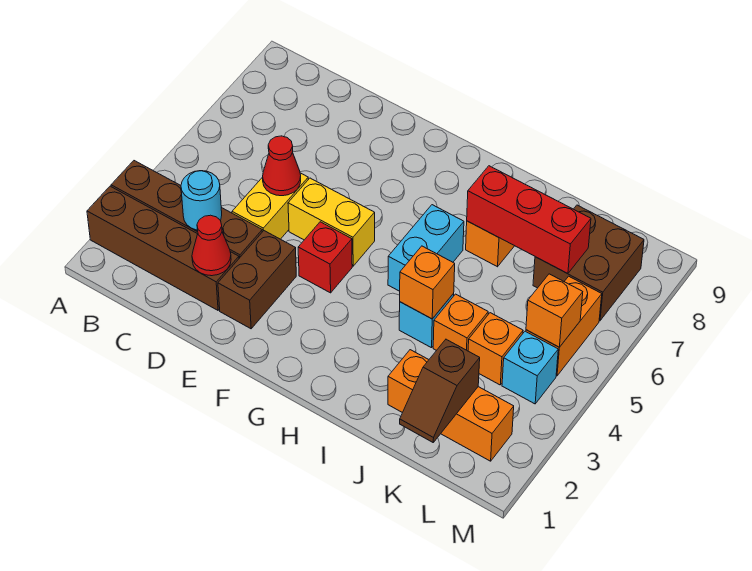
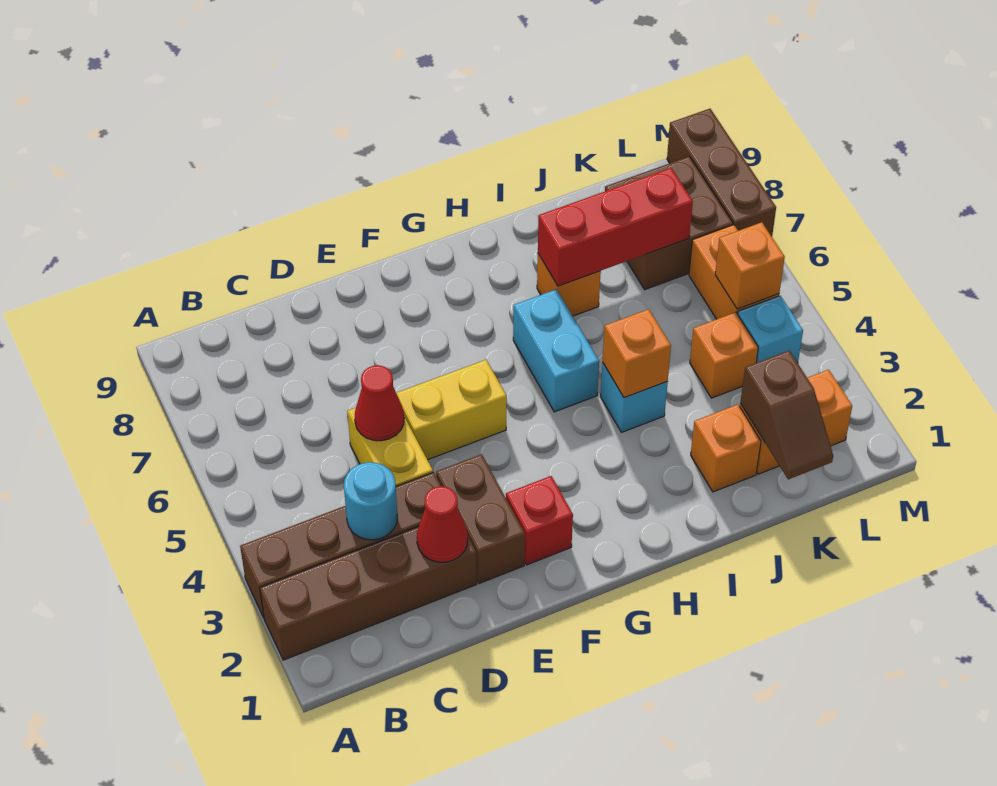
red brick F4 level 1 -> red brick F2 level 1
orange brick J4 level 1 -> none
none -> brown brick M7:M9 level 1

